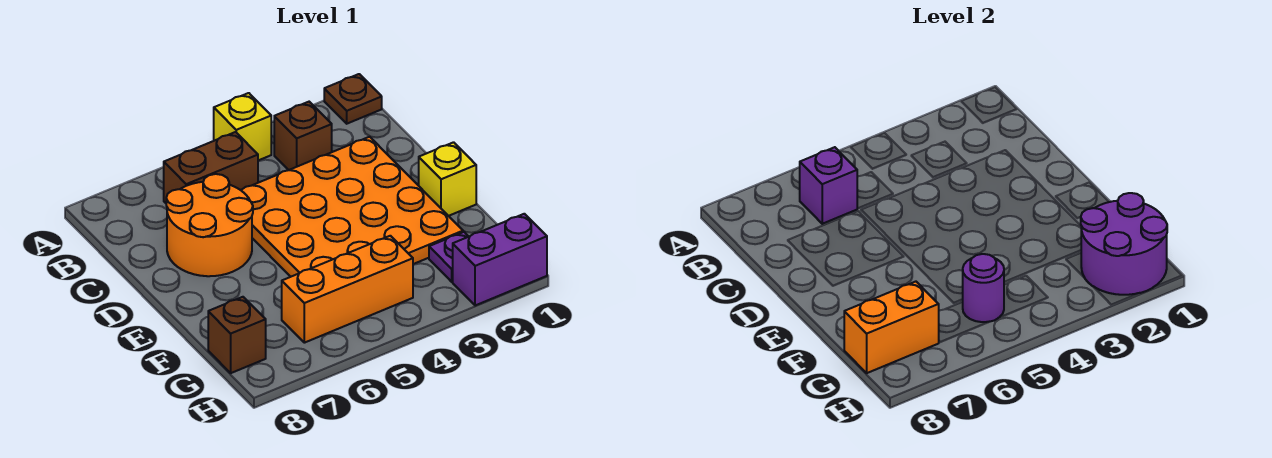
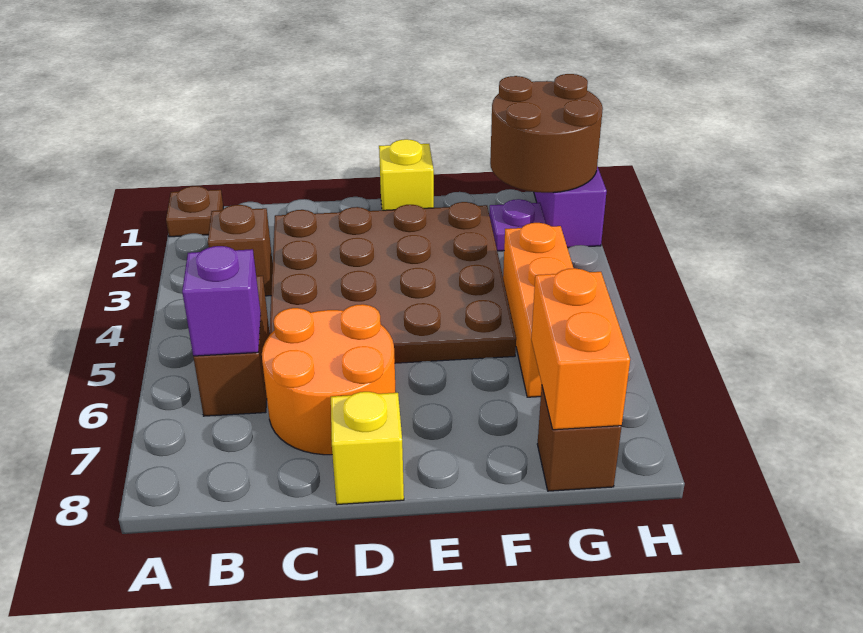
yellow brick A4 level 1 -> yellow brick D8 level 1
orange plate C2:F5 level 1 -> brown plate C2:F5 level 1
purple round brick G1:H2 level 2 -> brown round brick G1:H2 level 2
purple round brick G5 level 2 -> none

